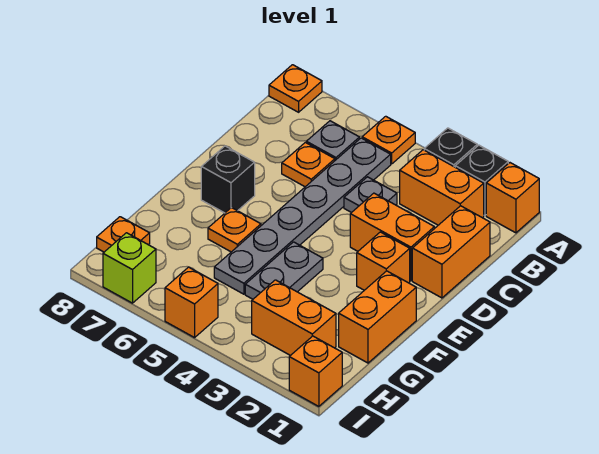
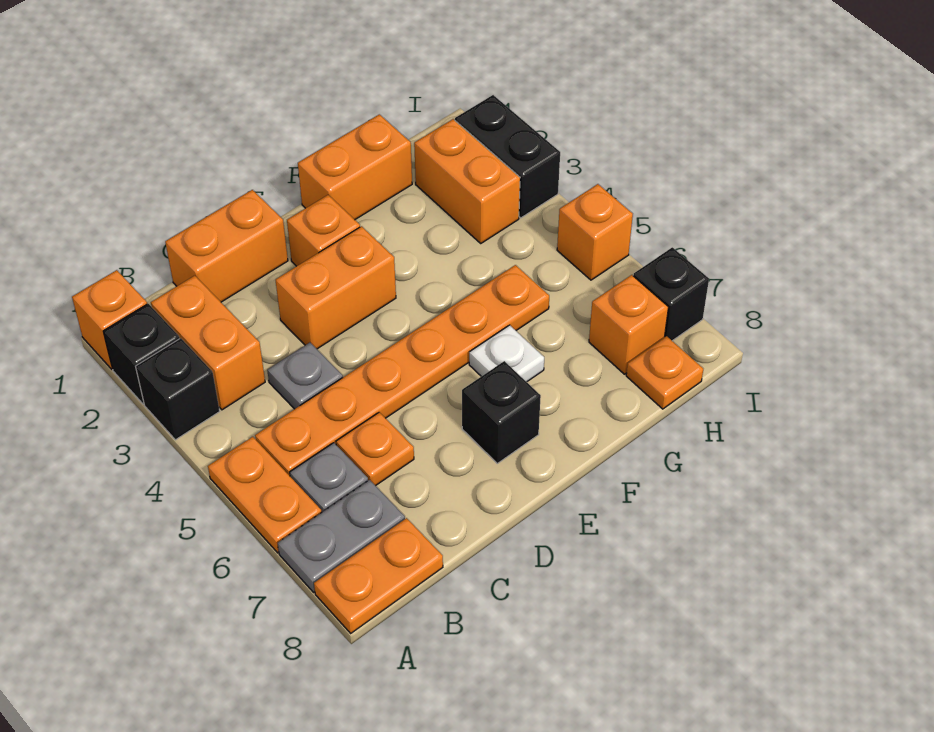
orange plate A5 level 1 -> orange plate A5:A6 level 1
orange plate A8 level 1 -> orange plate A8:B8 level 1
grey plate B5:G5 level 1 -> orange plate B5:G5 level 1
orange brick D2:D3 level 1 -> orange brick D3:E3 level 1
grey plate F4:G4 level 1 -> grey plate A7:B7 level 1
orange plate F6 level 1 -> white plate F6 level 1
orange brick I1 level 1 -> orange brick H7 level 1
none -> black brick I2:I3 level 1
lime brick I7 level 1 -> black brick I7 level 1

